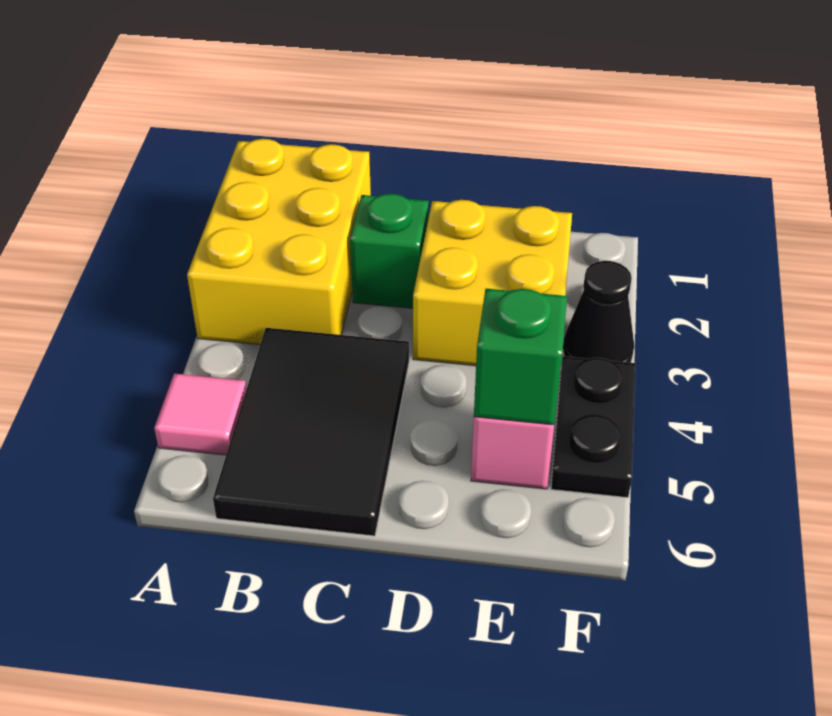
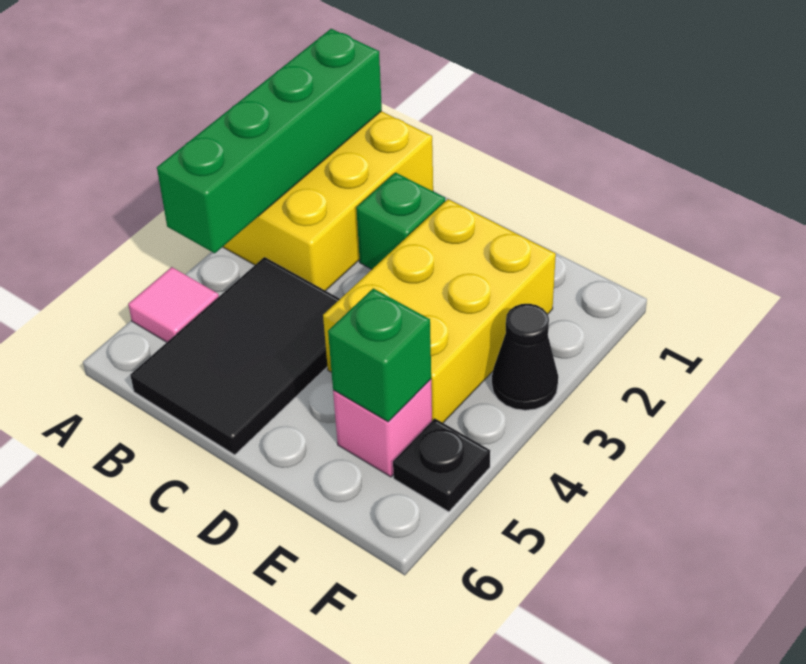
none -> green brick A1:A4 level 2
yellow brick D2:E3 level 1 -> yellow brick D2:E4 level 1
black plate F4:F5 level 1 -> black plate F5 level 1

